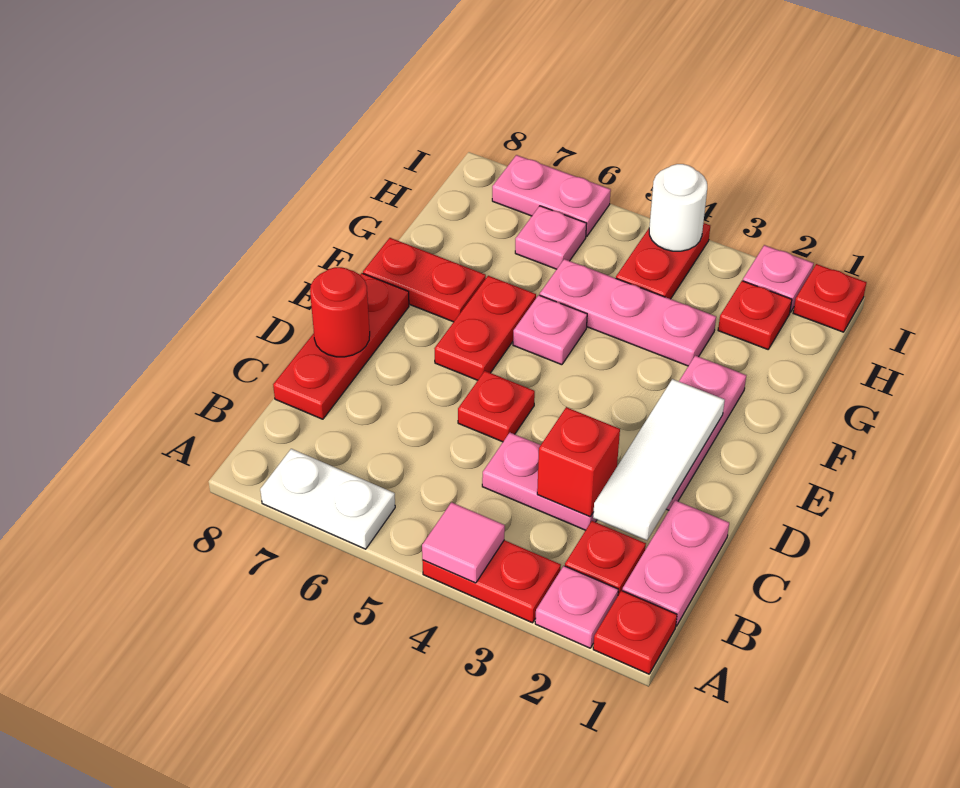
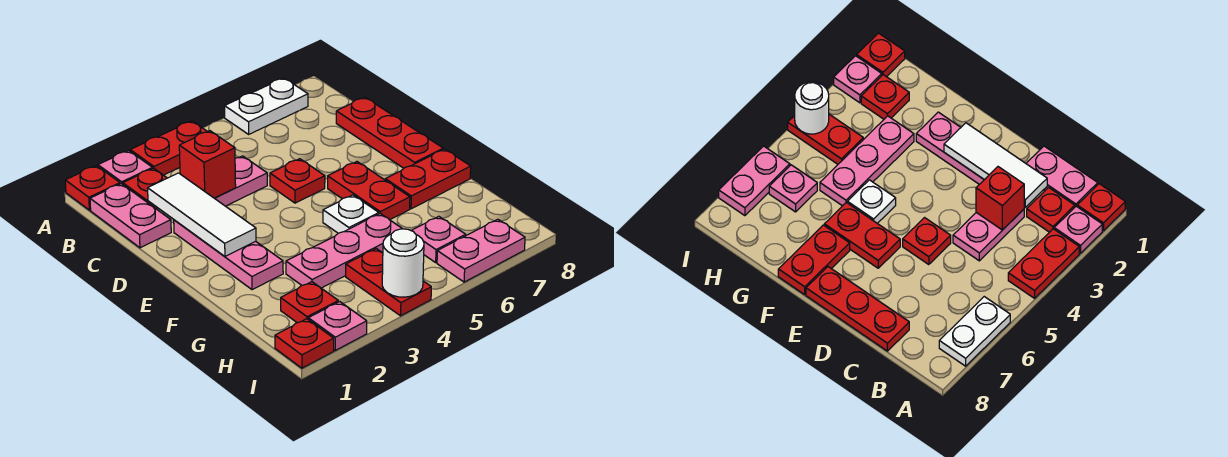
pink tile A4 level 2 -> none
red round brick D8 level 2 -> none
pink plate F5 level 1 -> white plate F5 level 1

